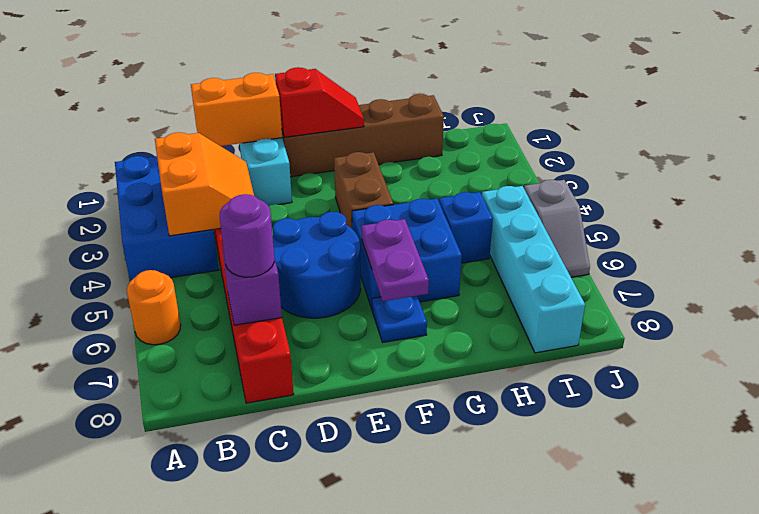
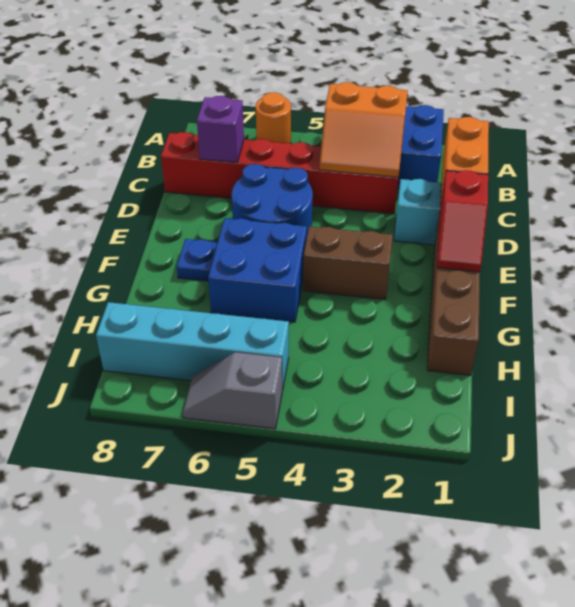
purple round brick C7 level 3 -> none
purple plate F6:F7 level 2 -> none
blue brick H5 level 1 -> none

